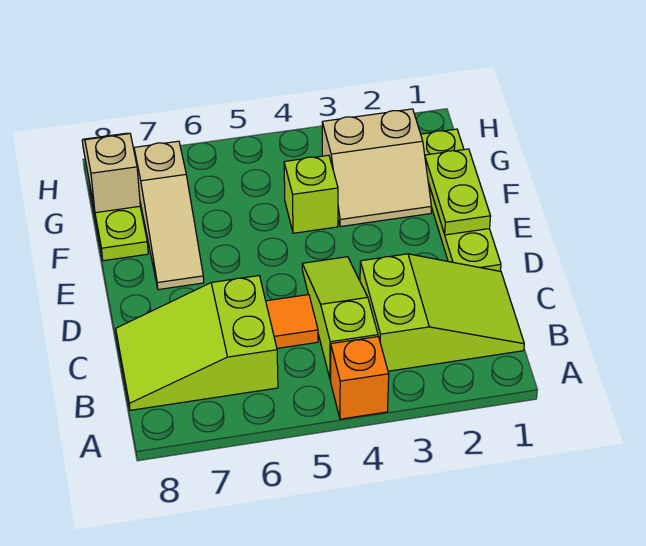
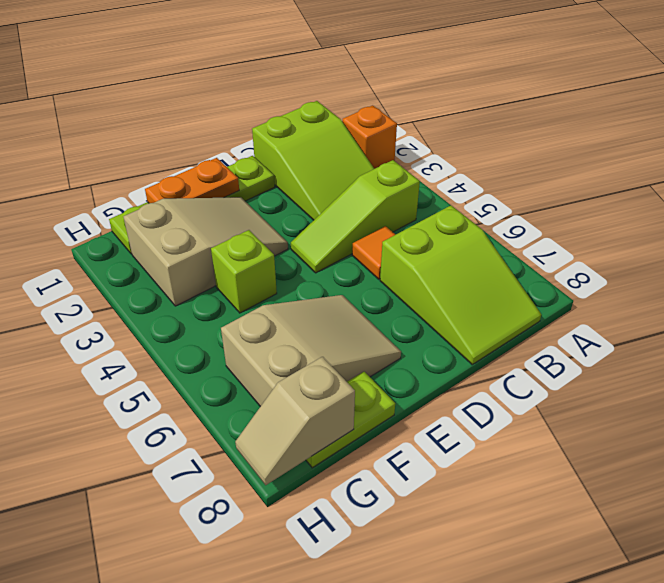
orange brick A4 level 1 -> orange brick A2 level 1
lime slope B1:C3 level 1 top 3 -> lime slope B1:C3 level 1 top 1
lime plate E1:F1 level 2 -> orange plate E1:F1 level 2
tan slope E7:G7 level 1 top G -> tan slope E6:G7 level 1 top G
tan slope F2:G3 level 1 top G -> tan slope E2:G3 level 1 top G

